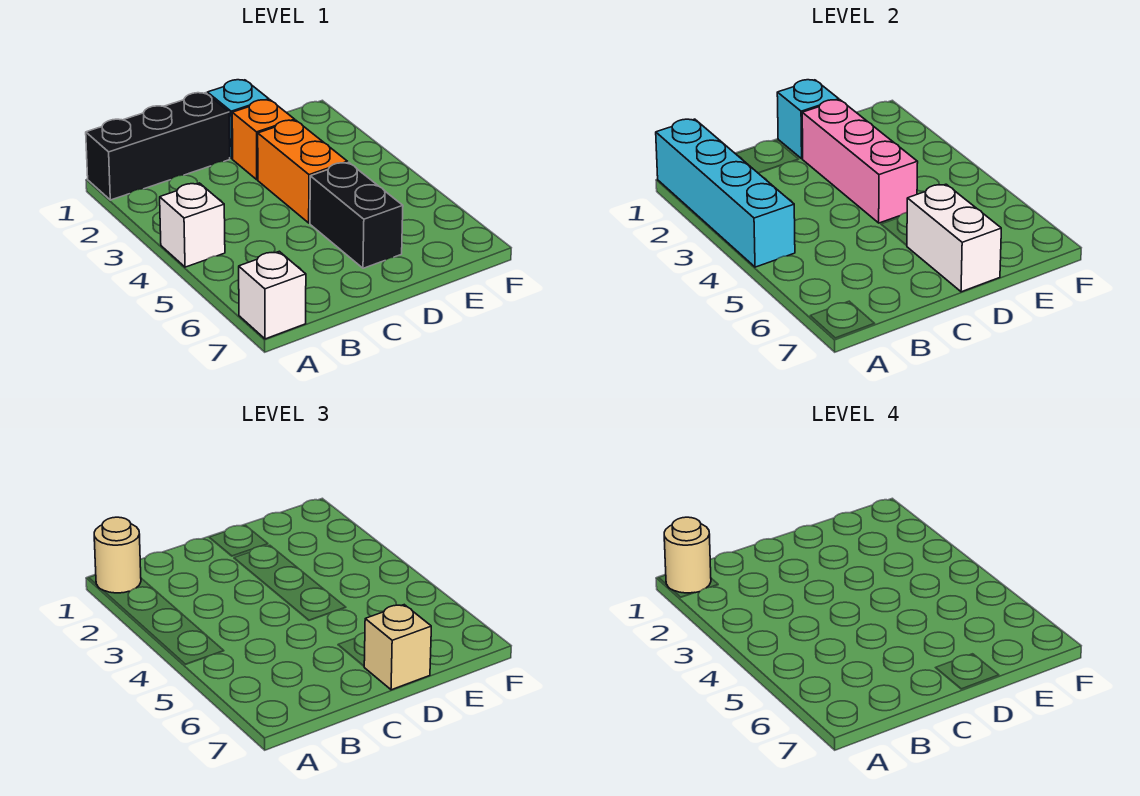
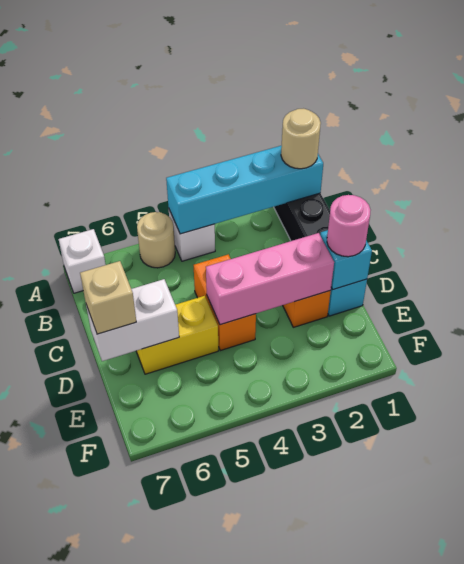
tan round brick A1 level 4 -> tan round brick A5 level 1
none -> pink round brick D1 level 3
orange brick D3:D4 level 1 -> orange brick C4:D4 level 1
black brick D5:D6 level 1 -> yellow brick D5:D6 level 1

